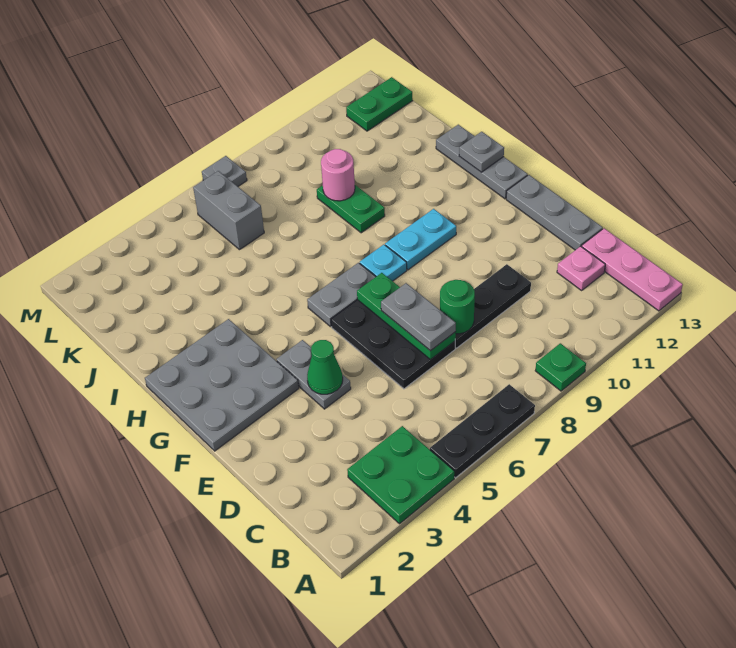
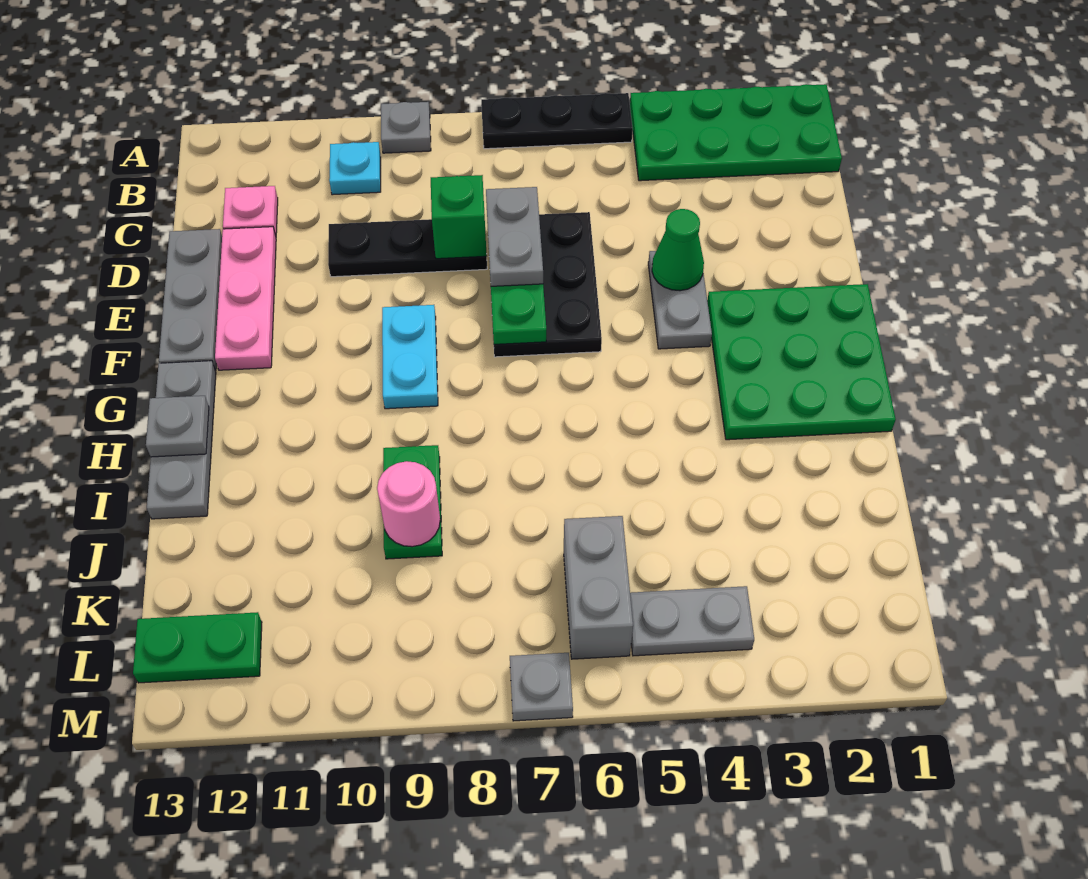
green plate A3:B4 level 1 -> green plate A1:B4 level 1
green plate A9 level 1 -> grey plate A9 level 1
pink plate A13:C13 level 1 -> pink plate D12:F12 level 1
green round brick D8 level 2 -> green brick D8 level 2
grey plate F1:H3 level 1 -> green plate F1:H3 level 1
grey plate G6:G7 level 1 -> grey plate L4:L5 level 1
cyan plate G8 level 1 -> cyan plate B10 level 1
cyan plate G9:G10 level 1 -> cyan plate F9:G9 level 1

